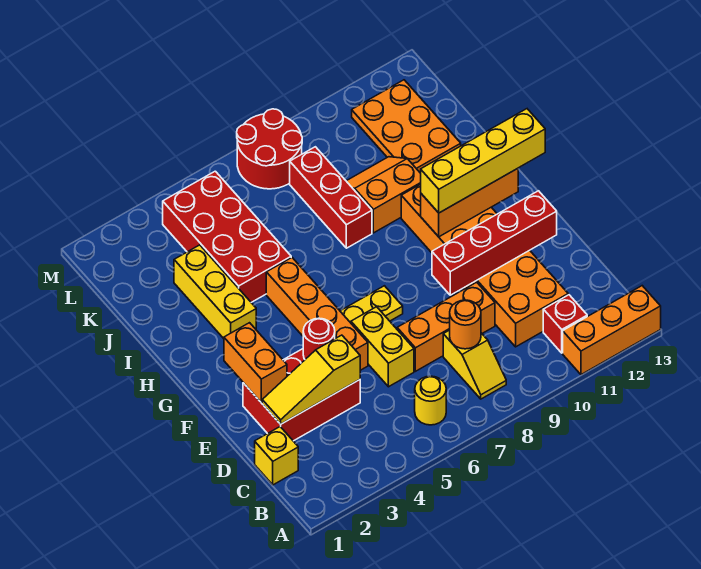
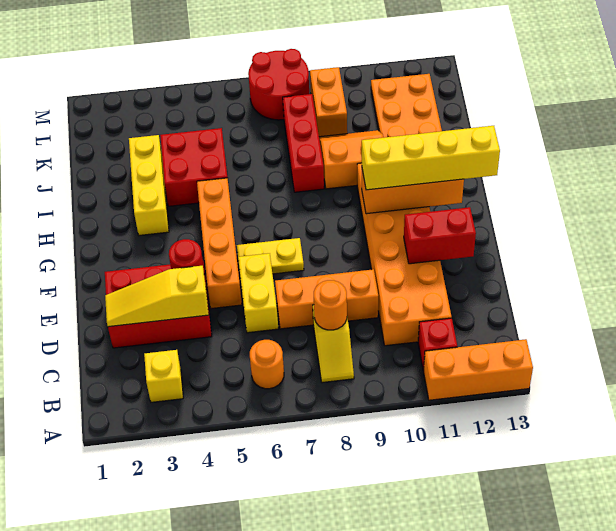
yellow round brick B6 level 1 -> orange round brick B6 level 1
yellow brick C1 level 1 -> yellow brick B3 level 1
orange brick E2:F2 level 2 -> orange brick K9:L9 level 1
red brick E9:E12 level 2 -> red brick E11:E12 level 2
red brick I4:L5 level 1 -> red brick I4:J5 level 1

